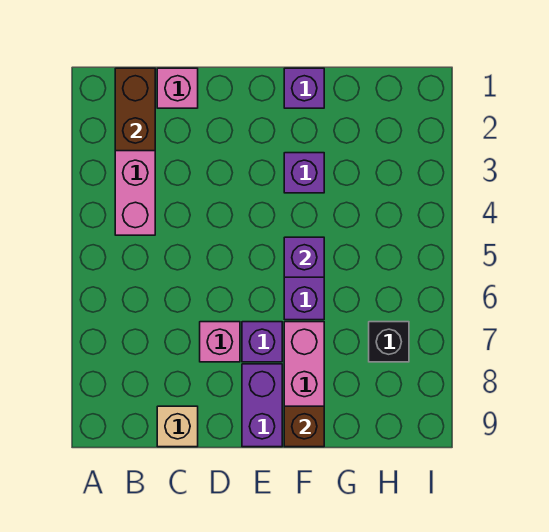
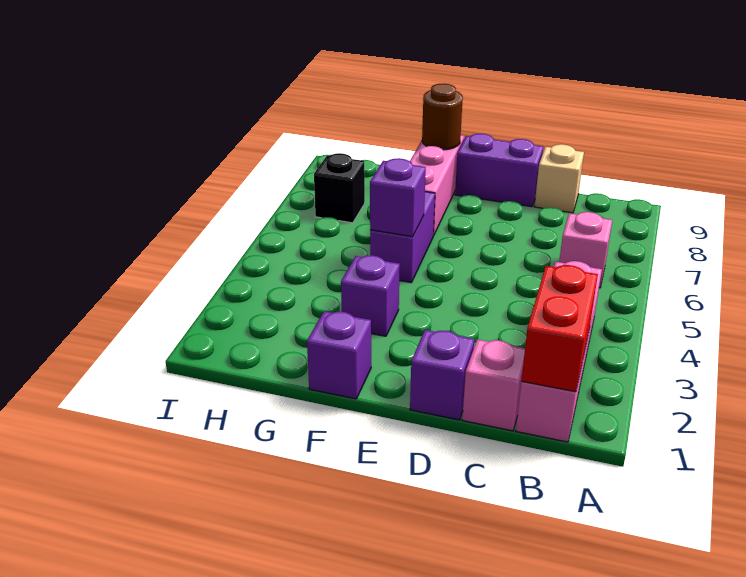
brown brick B1:B2 level 2 -> red brick B1:B2 level 2
pink brick D7 level 1 -> pink brick B6 level 1
purple brick E7 level 1 -> purple brick D1 level 1
purple brick E8:E9 level 1 -> purple brick D9:E9 level 1
brown brick F9 level 2 -> brown round brick F9 level 2

